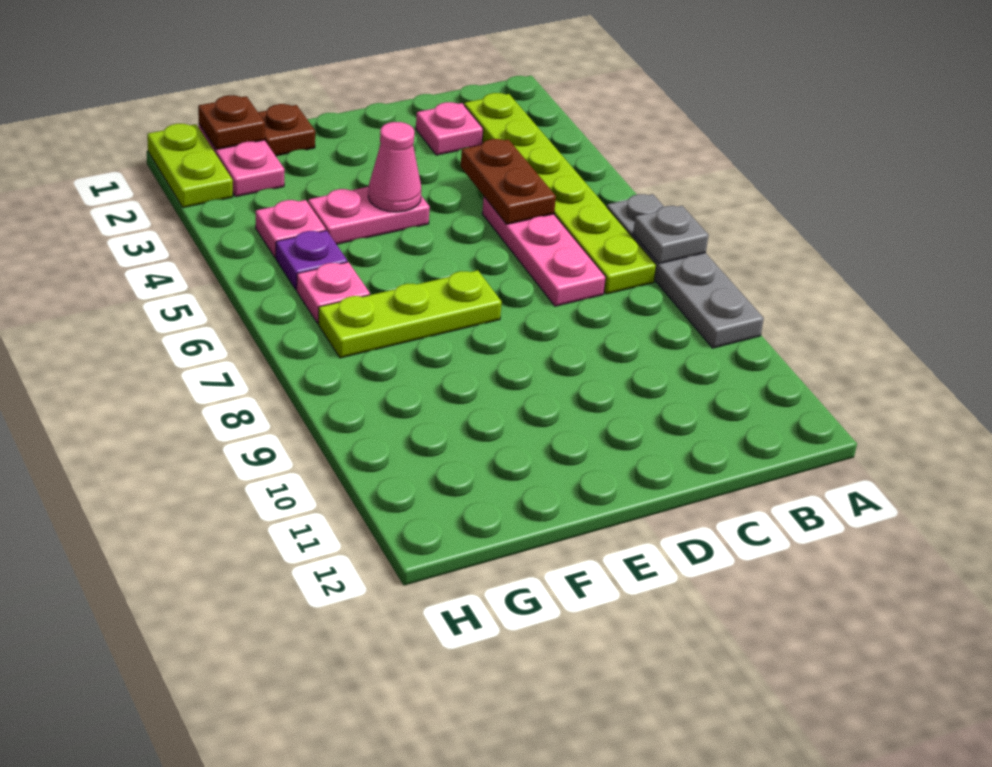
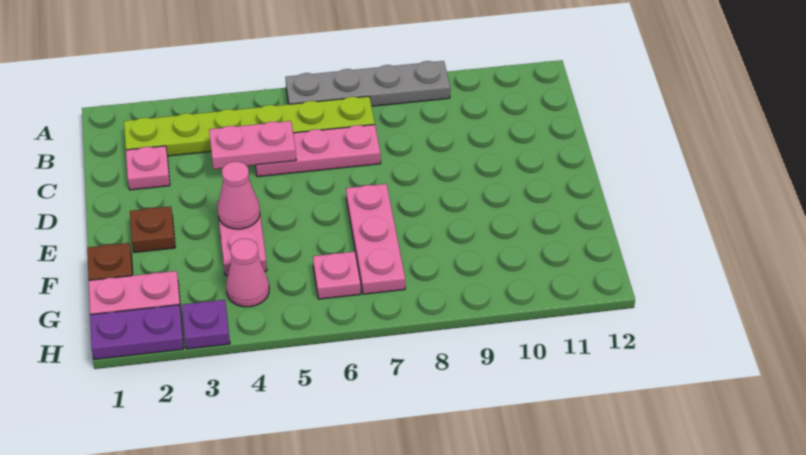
grey plate A7 level 2 -> none
brown plate C4:C5 level 2 -> pink plate C4:C5 level 2
lime plate E7:G7 level 1 -> pink plate E7:G7 level 1
brown plate G1 level 2 -> brown plate E2 level 1
pink plate G4 level 1 -> pink cone G4 level 1
purple plate G5 level 1 -> purple plate H3 level 1
lime plate H1:H2 level 1 -> purple plate H1:H2 level 1

